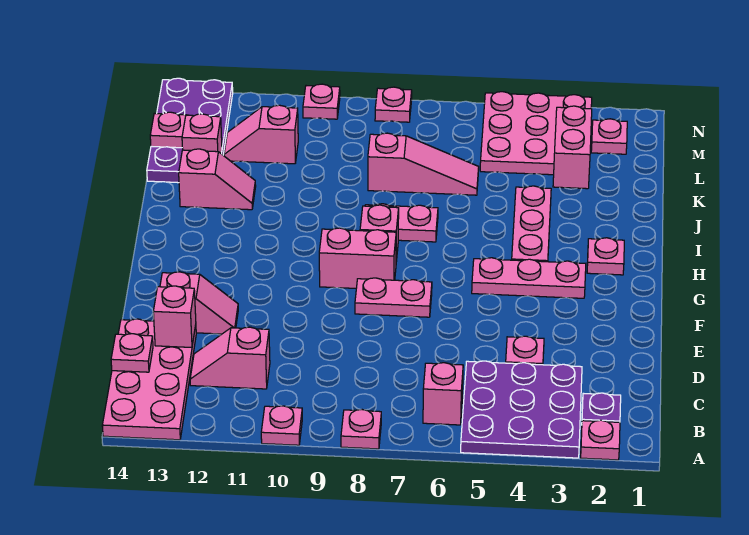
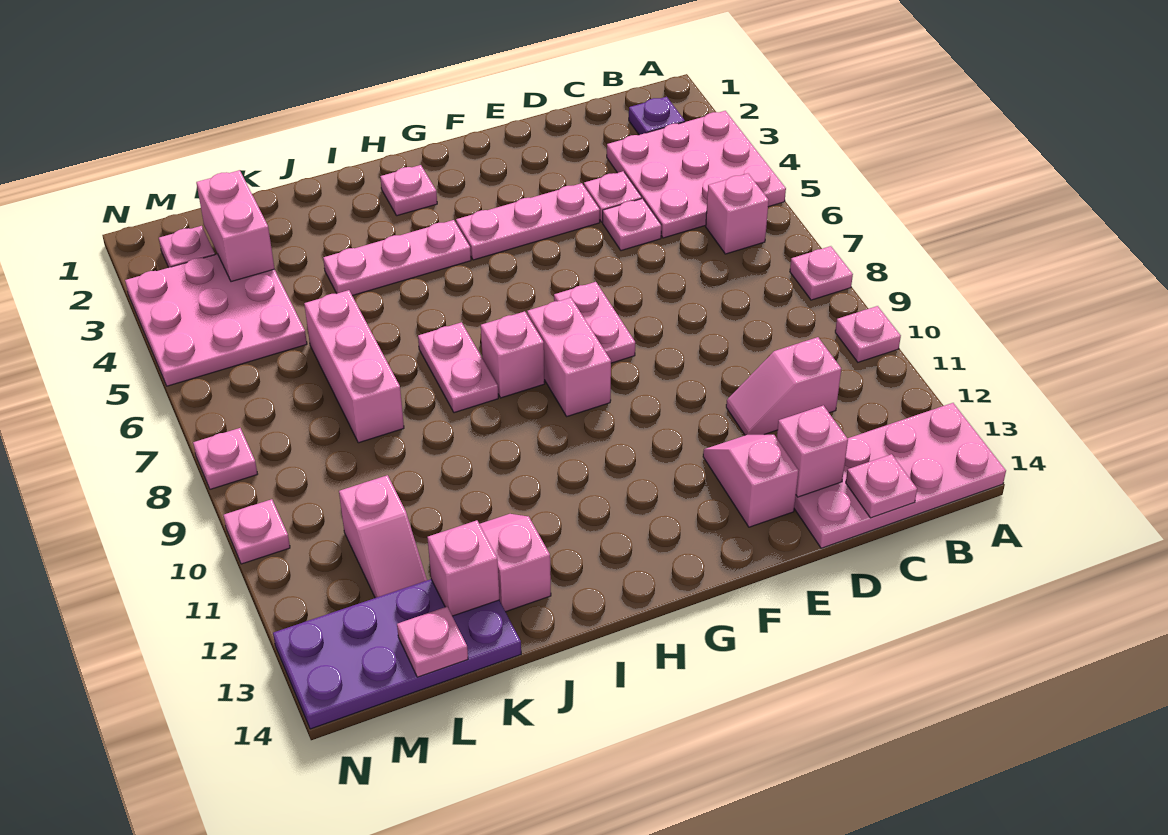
pink plate A2 level 1 -> pink plate D5 level 1
purple plate A3:C5 level 1 -> pink plate A3:C5 level 1
pink slope C11:C12 level 1 top 11 -> pink slope C11:D11 level 1 top C
pink plate G3:G5 level 1 -> pink plate E4:G4 level 1
pink brick K3:L3 level 2 -> pink brick L2:L3 level 2
pink slope K6:K8 level 1 top 8 -> pink brick K6:K8 level 1

